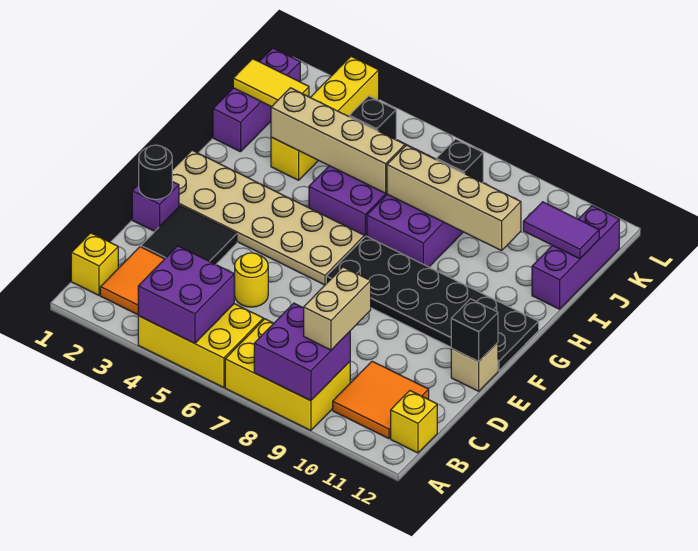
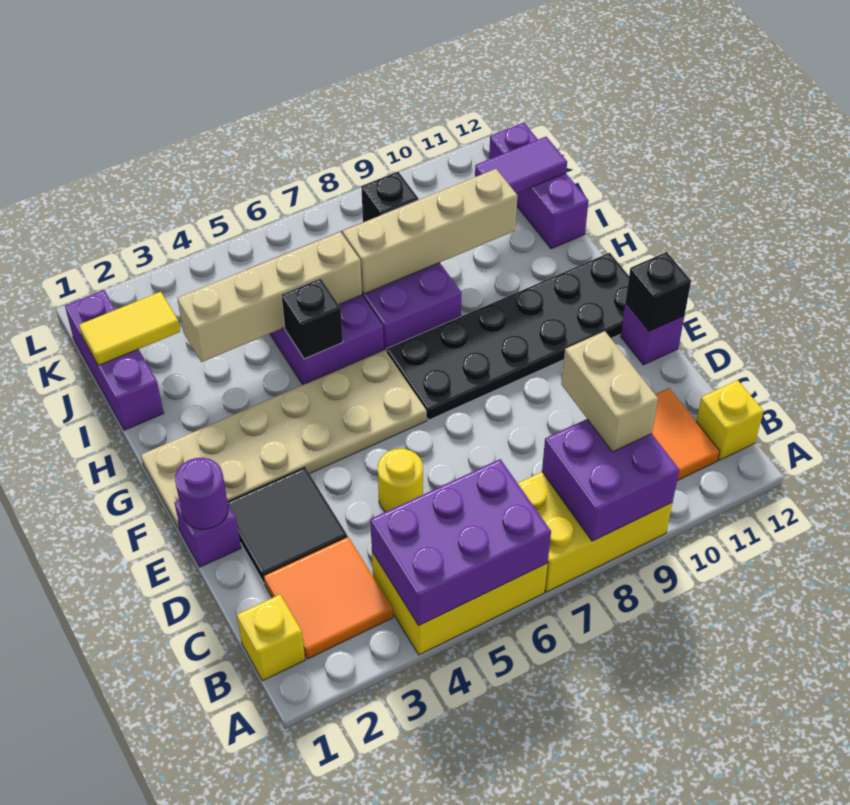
purple brick A4:B5 level 2 -> purple brick A4:B6 level 2
black round brick E1 level 2 -> purple round brick E1 level 2
tan brick E12 level 1 -> purple brick E12 level 1
yellow brick I3:L3 level 1 -> none
black brick J5 level 2 -> black brick H5 level 2

